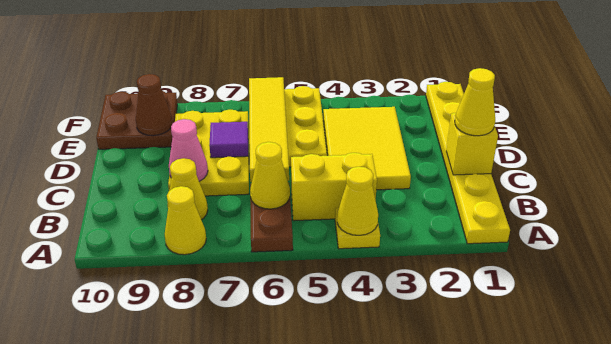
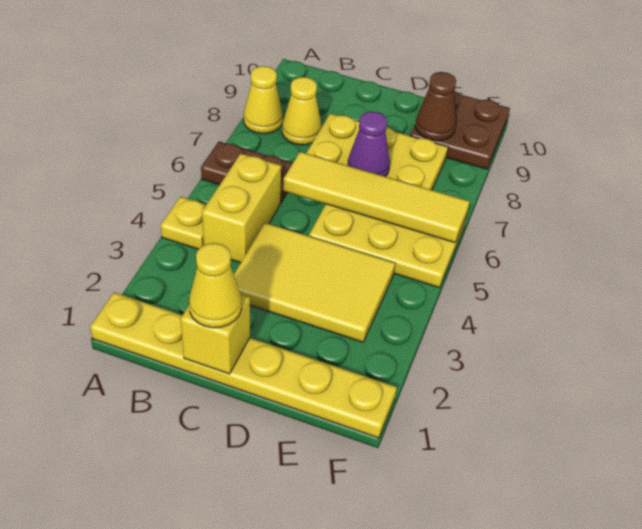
yellow cone A4 level 2 -> none
yellow cone B6 level 2 -> none
pink cone C8 level 2 -> none
purple tile D7 level 2 -> purple cone D7 level 2

